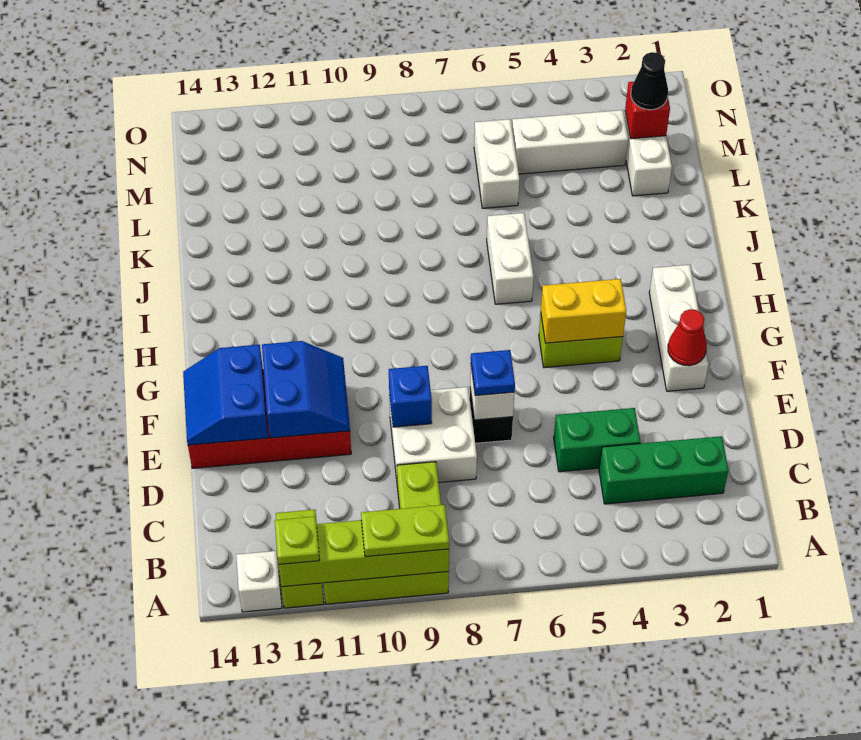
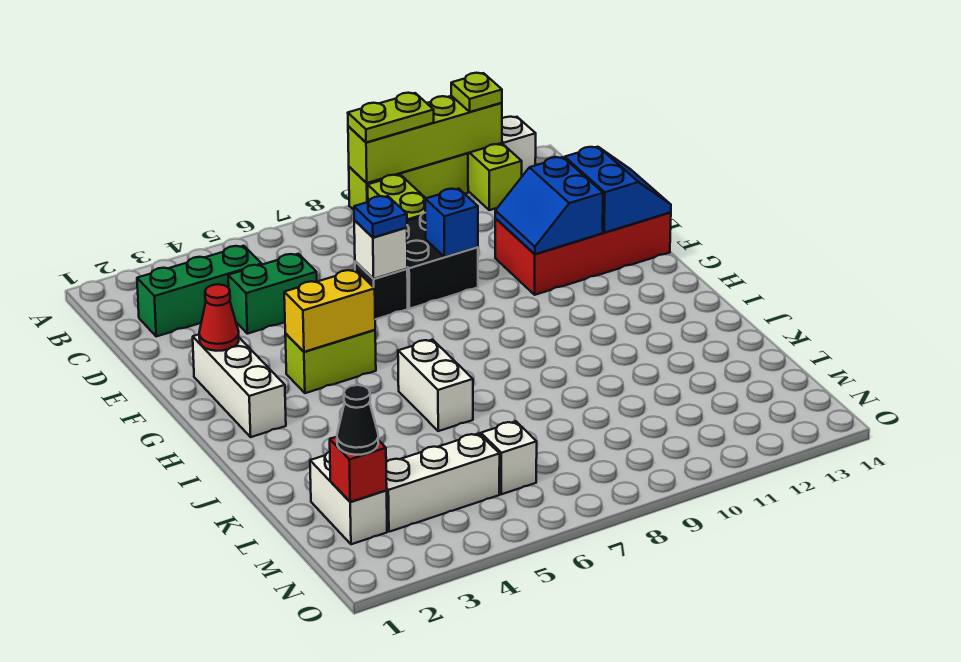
white brick D8:E9 level 1 -> black brick D8:E9 level 1
white brick L6:M6 level 1 -> white brick M6 level 1

